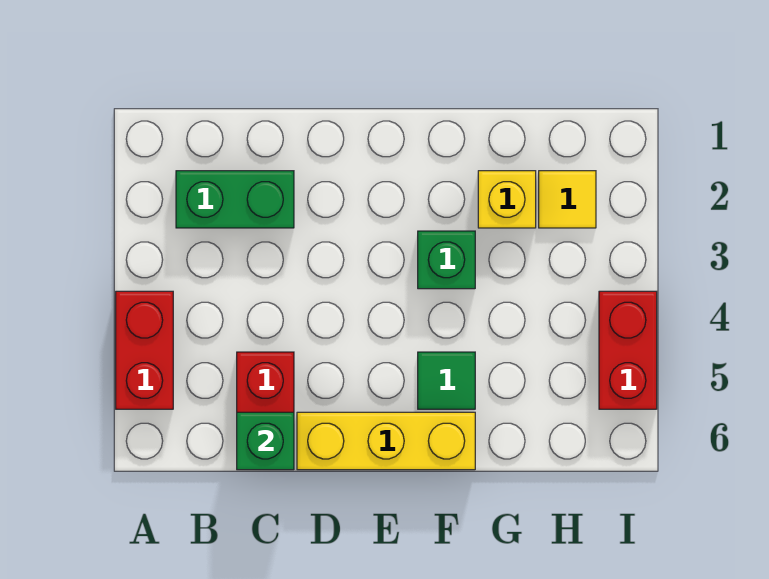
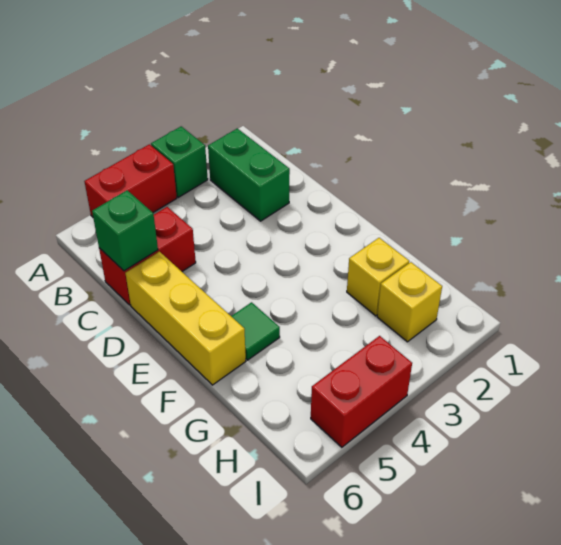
green brick F3 level 1 -> green brick A3 level 1
yellow tile H2 level 1 -> yellow brick H2 level 1

